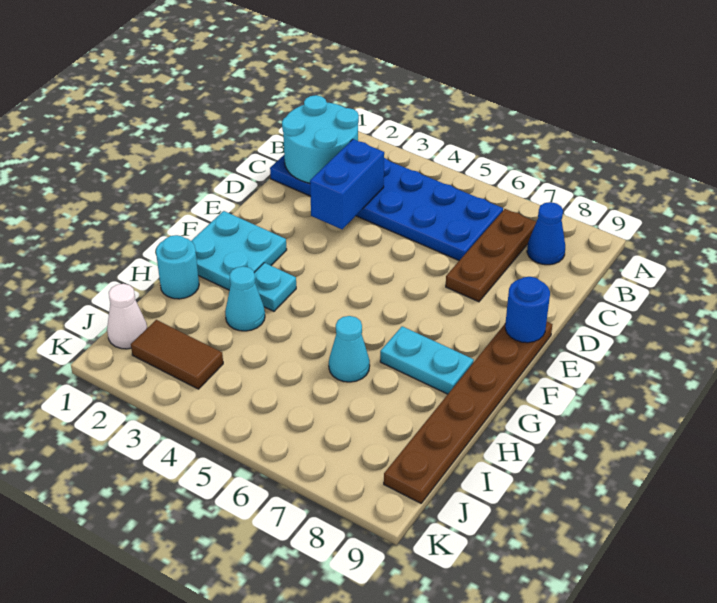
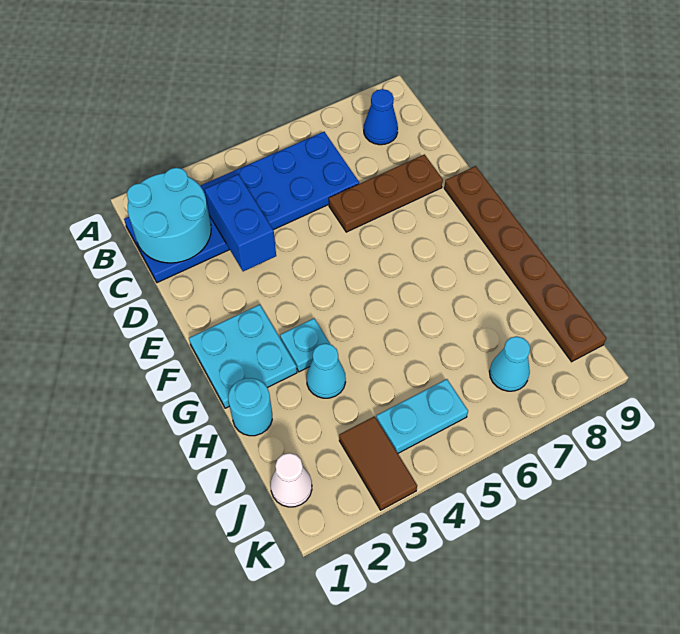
brown plate B7:D7 level 1 -> brown plate D6:D8 level 1
blue round brick E9 level 2 -> none
cyan plate G7:G8 level 1 -> cyan plate J4:J5 level 1
cyan cone H6 level 1 -> cyan cone J7 level 1
brown tile J2:J3 level 1 -> brown tile J3:K3 level 1

